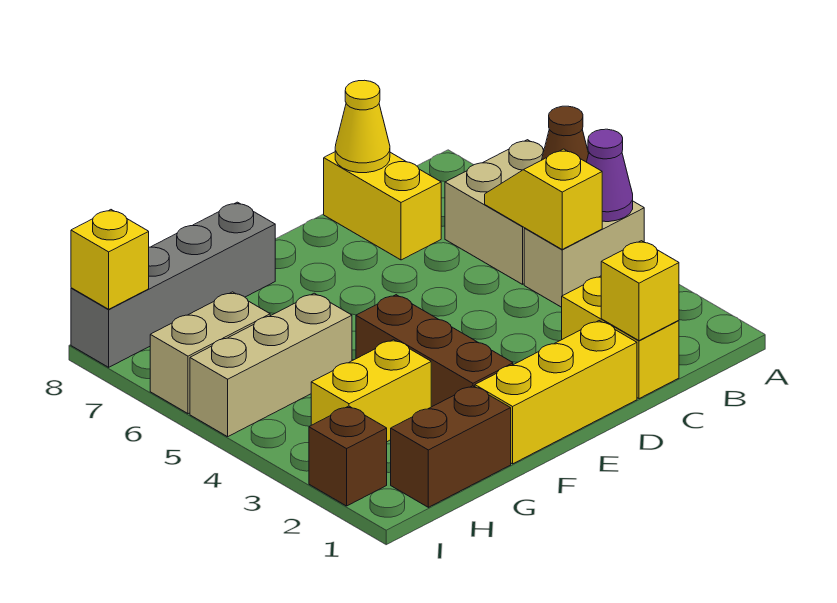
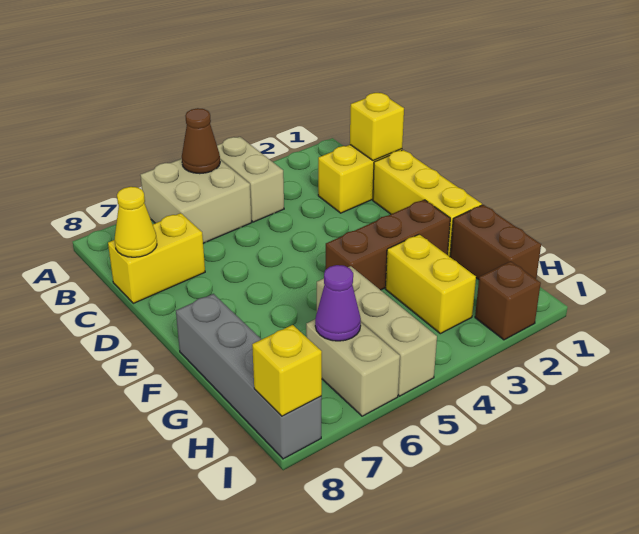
purple cone A4 level 2 -> purple cone H6 level 2
yellow slope B4:B5 level 2 top 4 -> none

